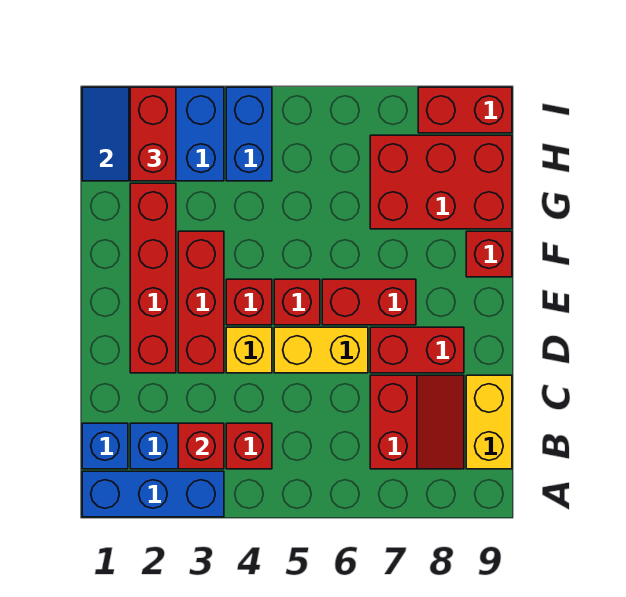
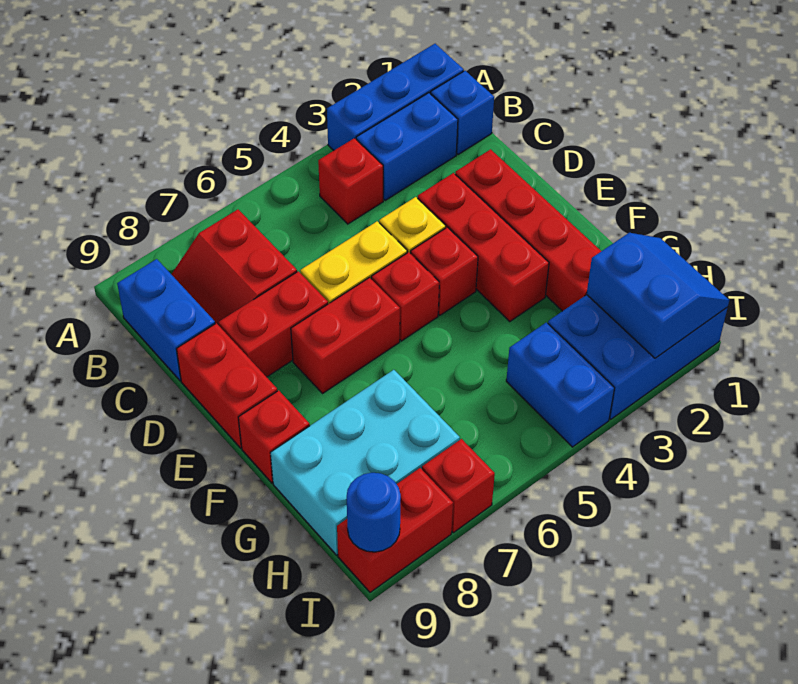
red brick B3 level 2 -> red brick I7 level 1
yellow brick B9:C9 level 1 -> blue brick B9:C9 level 1
red brick G7:H9 level 1 -> cyan brick G7:H9 level 1
red brick H2:I2 level 3 -> red brick D9:E9 level 1
none -> blue round brick I9 level 2

